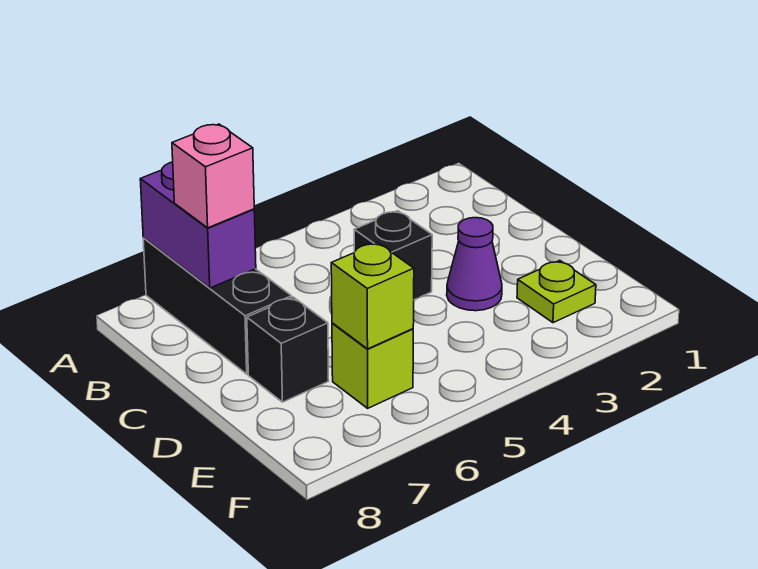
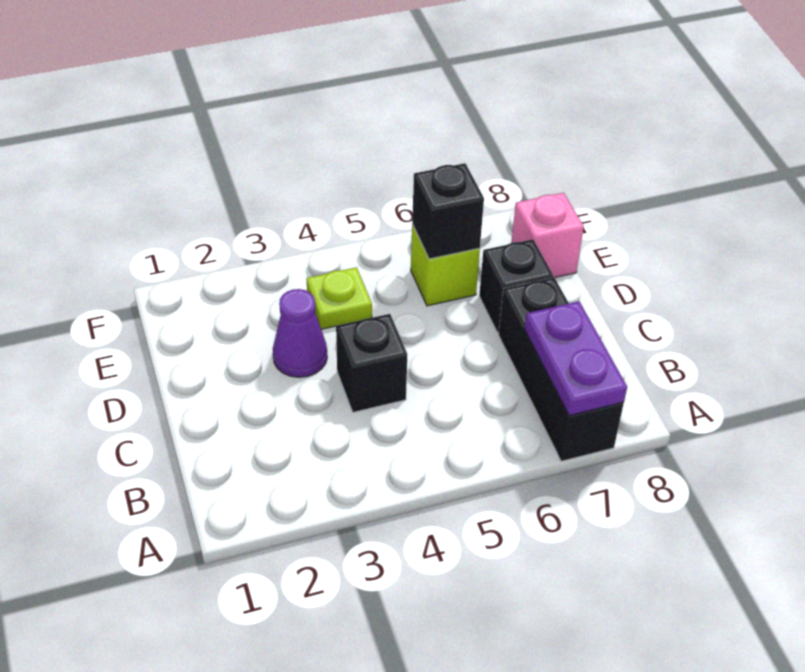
purple brick A7:B7 level 2 -> purple plate A7:B7 level 2
pink brick B7 level 3 -> pink brick E8 level 1
lime plate E2 level 1 -> lime plate E4 level 1
lime brick E6 level 2 -> black brick E6 level 2

